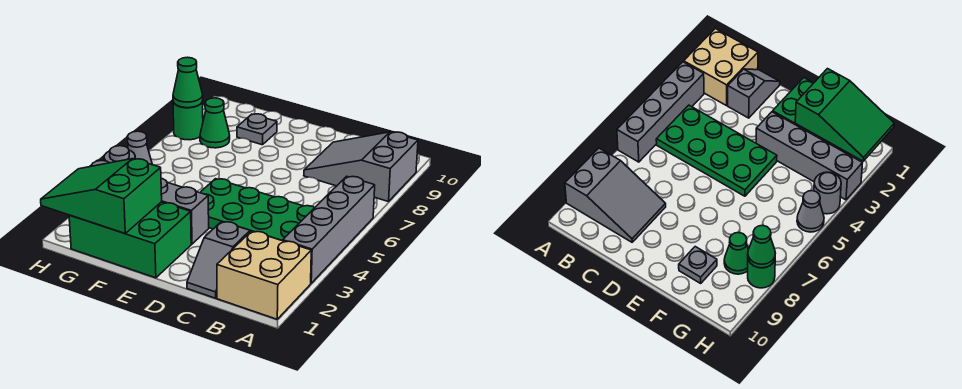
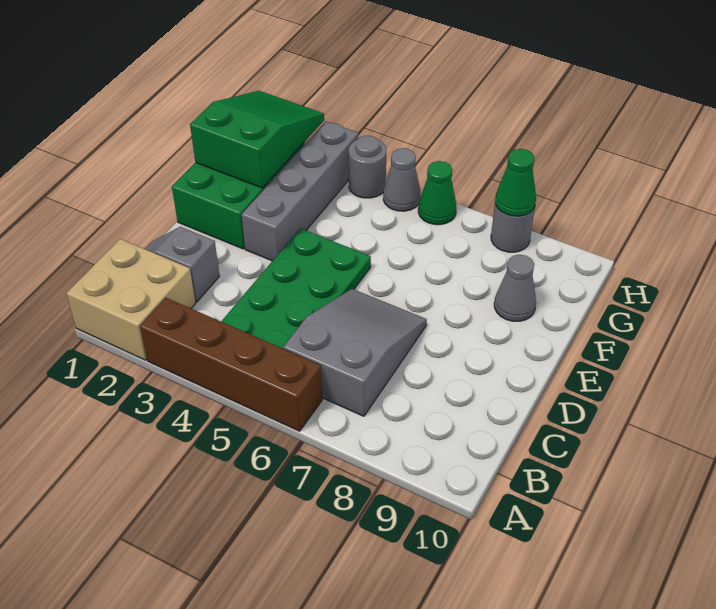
grey brick A3:A6 level 1 -> brown brick A3:A6 level 1
grey slope A8:C9 level 1 top A -> grey slope B6:D7 level 1 top B
grey plate F9 level 1 -> grey cone F9 level 1
green cone G8 level 1 -> green cone H6 level 1
green round brick H8 level 1 -> grey round brick H8 level 1

